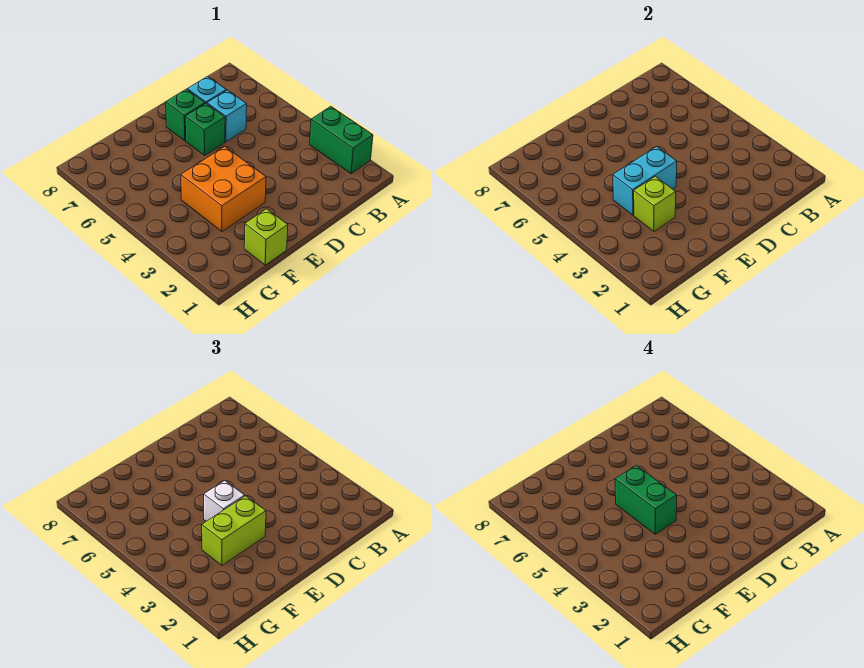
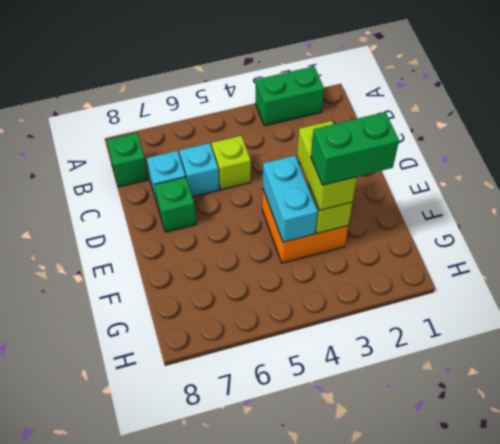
green brick D6 level 1 -> green brick B8 level 1
white brick E4 level 3 -> none
green brick E4:E5 level 4 -> green brick F2:F3 level 4
lime brick F1 level 1 -> lime brick C5 level 1

